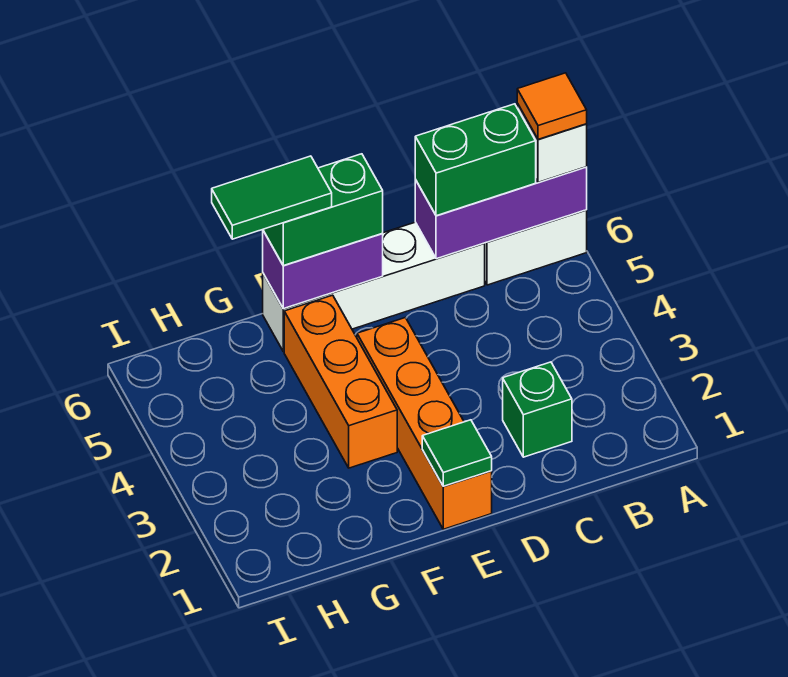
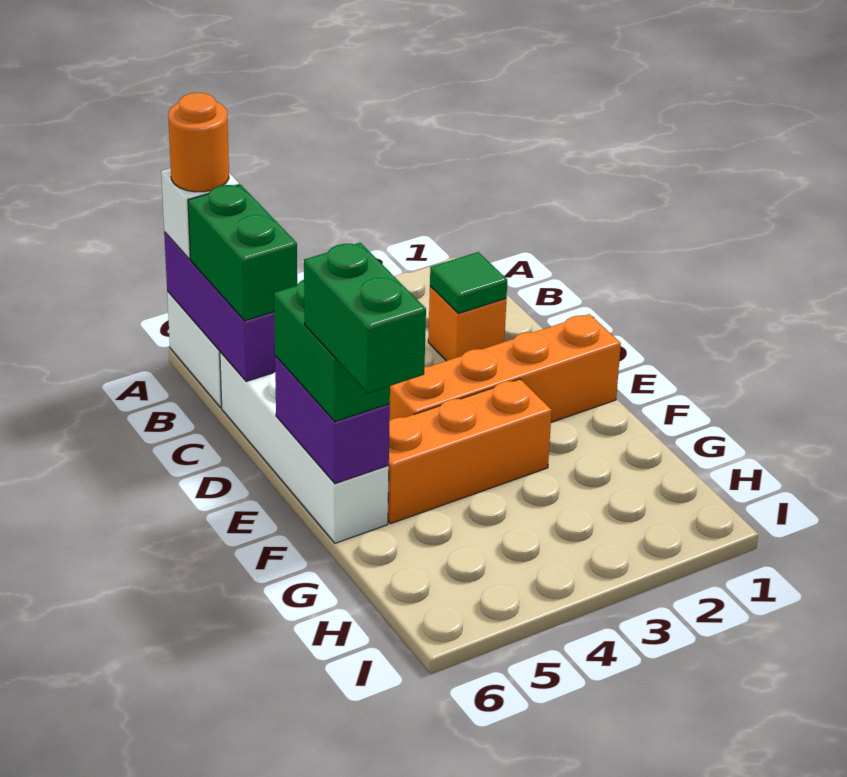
orange tile A6 level 4 -> orange round brick A6 level 4
green brick C2 level 1 -> orange brick C2 level 1
green tile E1 level 2 -> green tile C2 level 2
green tile F6:G6 level 4 -> green brick F6:G6 level 4

